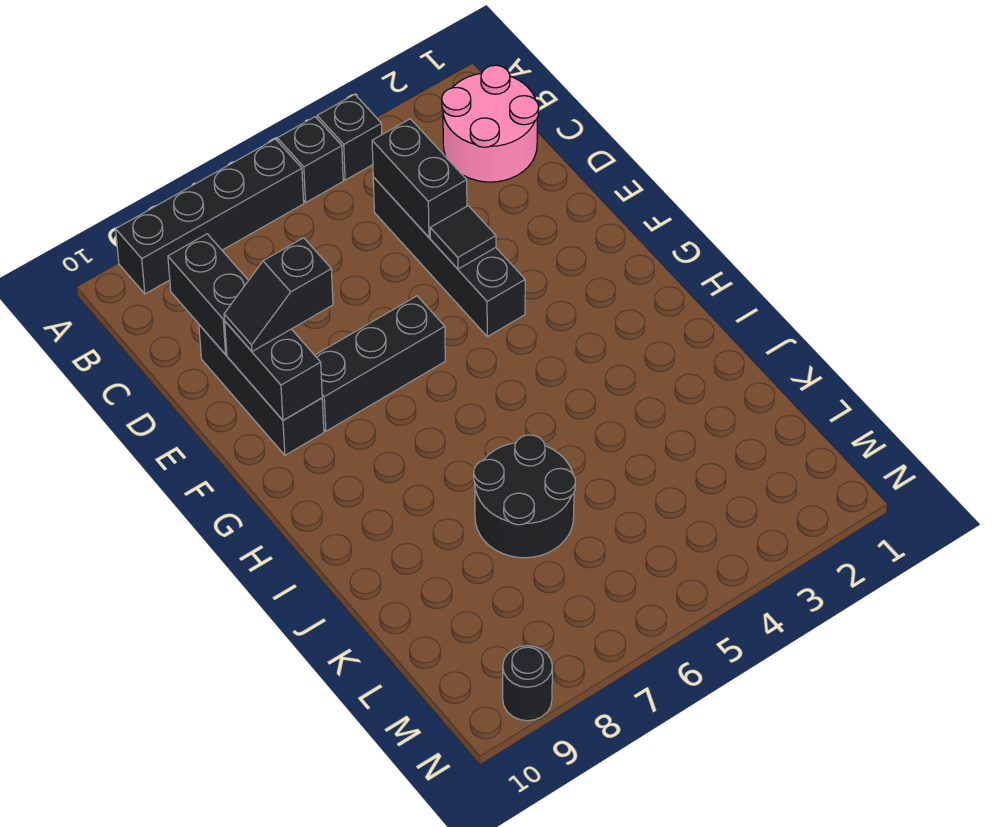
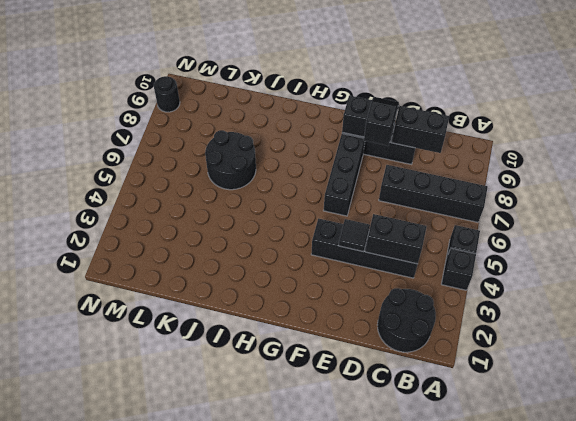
black brick A6:A9 level 1 -> black brick A7:D7 level 1
pink round brick B1:C2 level 1 -> black round brick B1:C2 level 1

